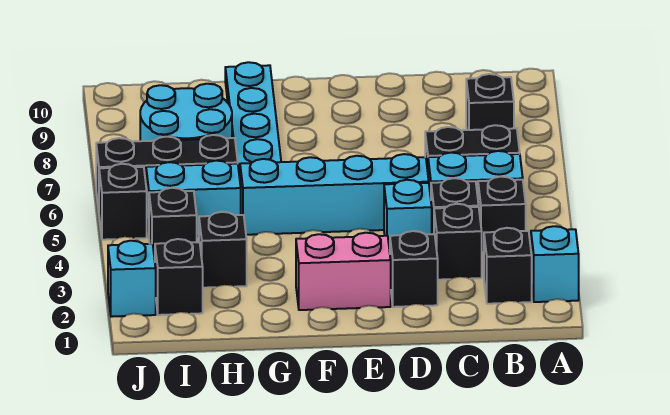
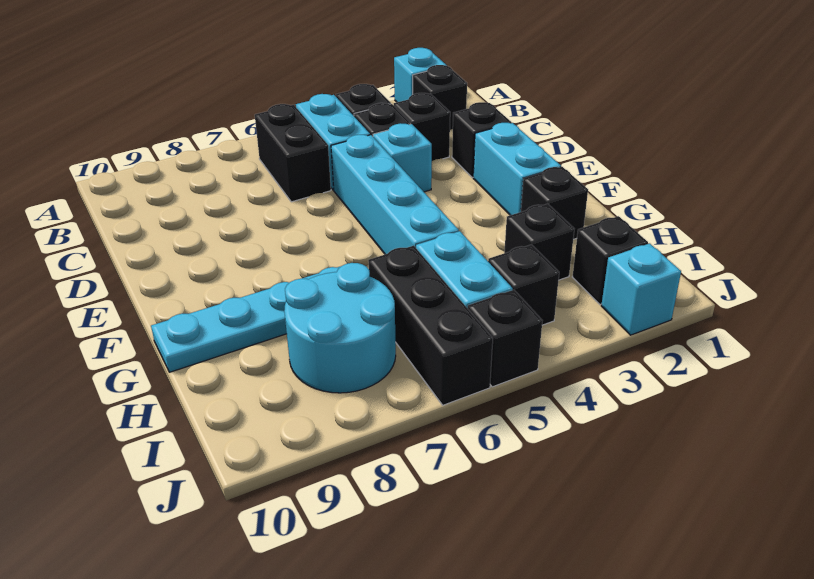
black brick B8 level 1 -> black brick G2 level 1
pink brick E2:F2 level 1 -> cyan brick E2:F2 level 1

